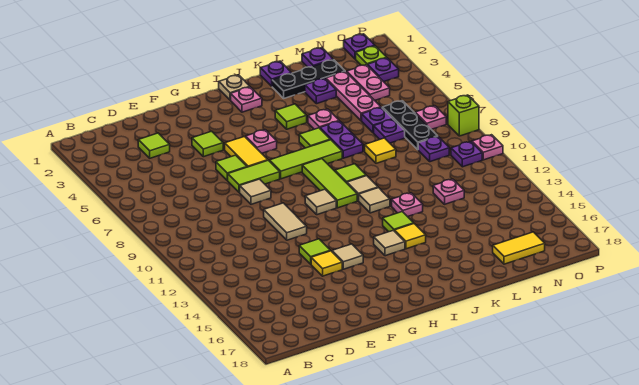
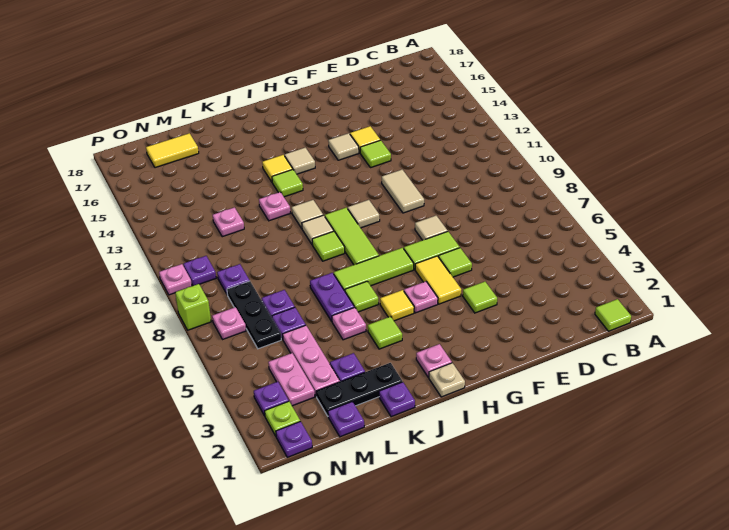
lime tile D3 level 1 -> lime tile B1 level 1
yellow tile L8 level 1 -> yellow tile I5 level 1

